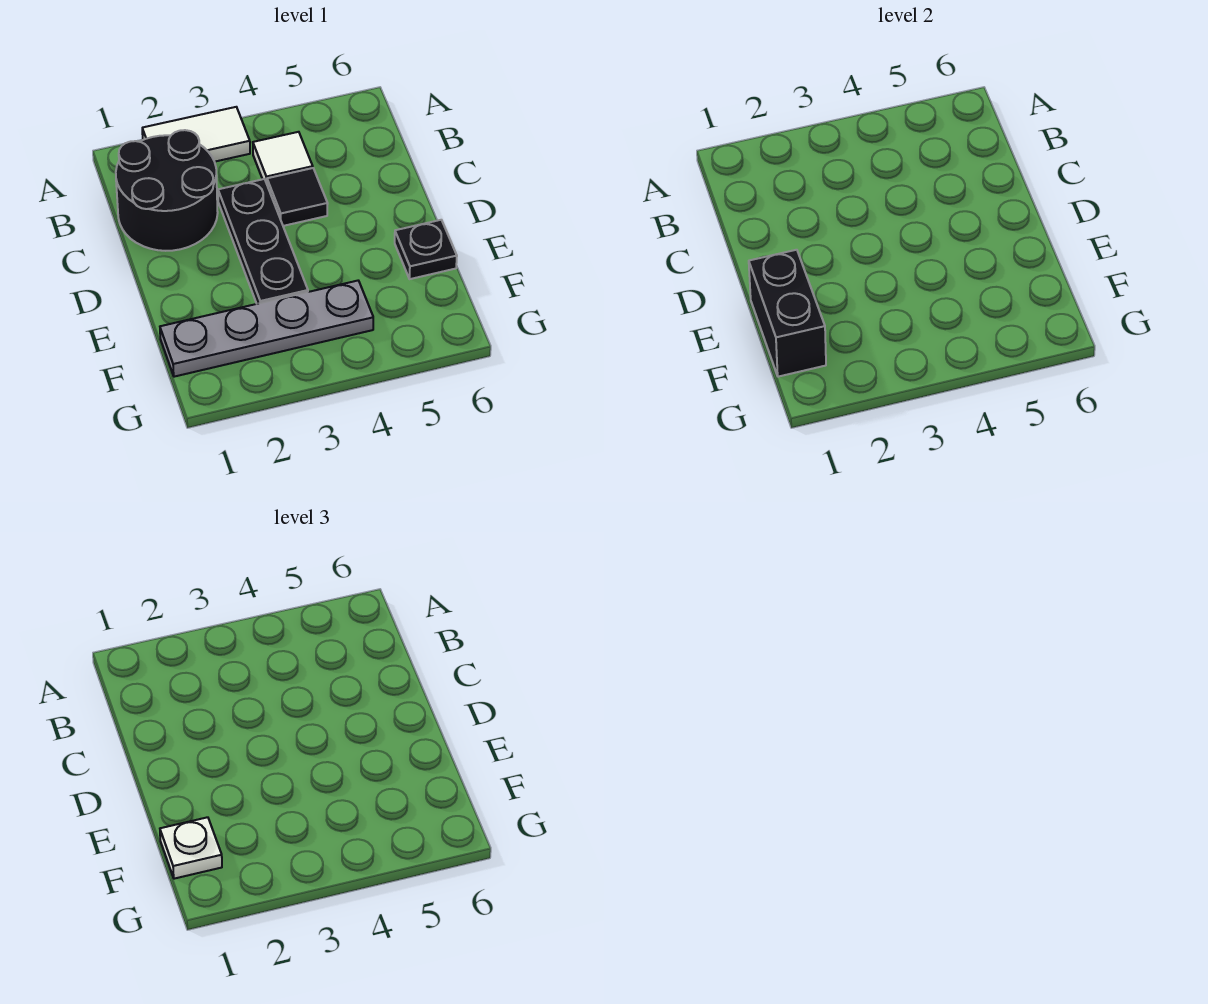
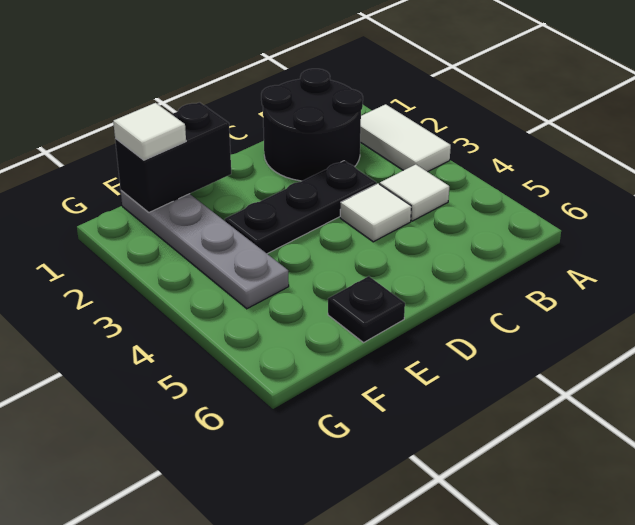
black tile C4 level 1 -> white tile C4 level 1
white plate F1 level 3 -> white tile F1 level 3

